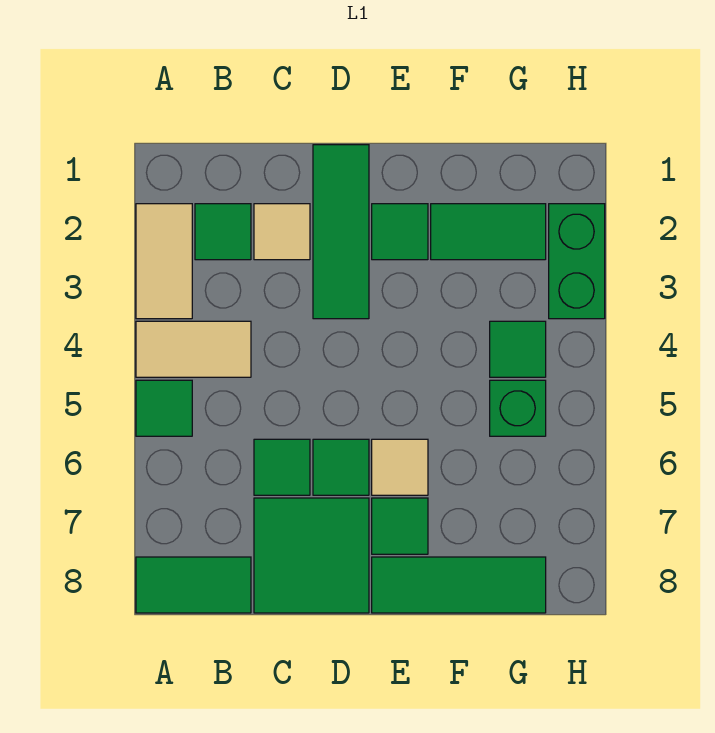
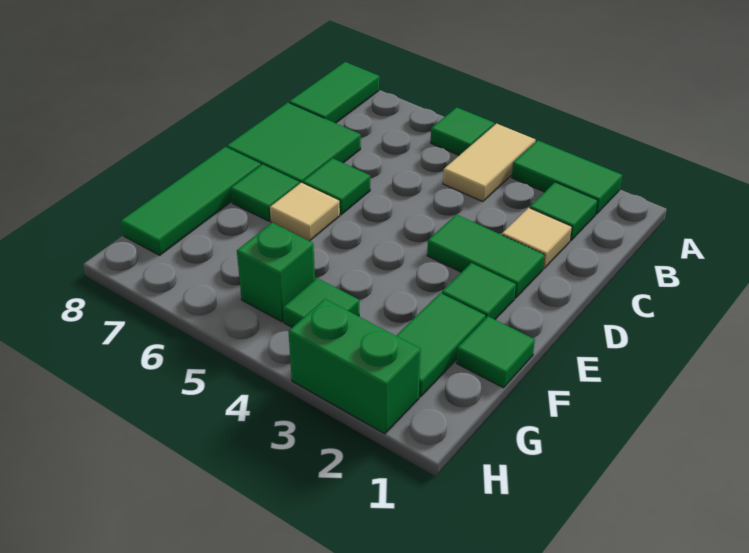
tan tile A2:A3 level 1 -> green tile A2:A3 level 1
green tile C6 level 1 -> green tile F1 level 1
green tile D1:D3 level 1 -> green tile D2:D3 level 1

